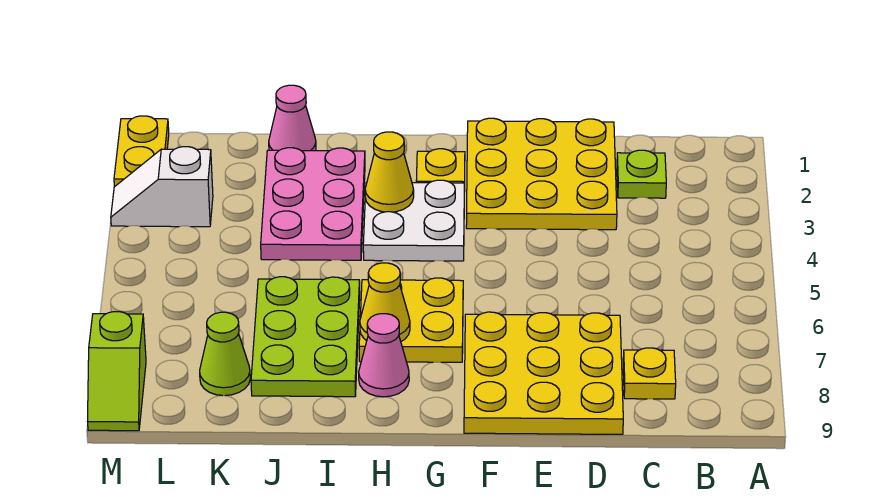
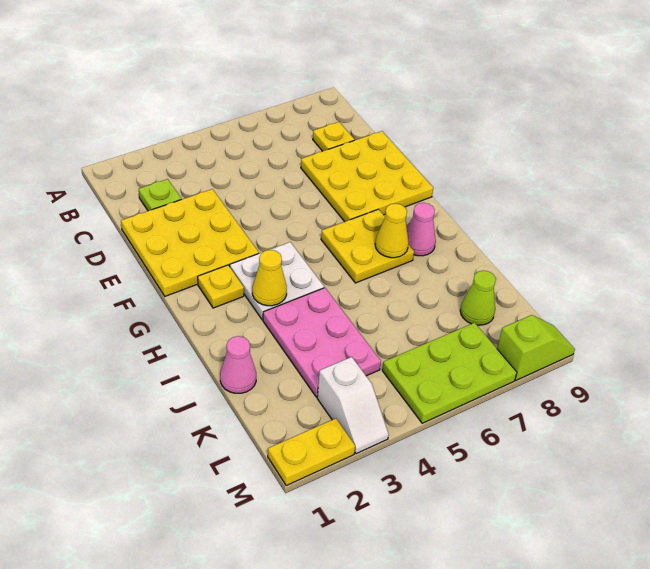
pink plate I2:J4 level 1 -> pink plate I3:K4 level 1
lime plate I6:J8 level 1 -> lime plate L5:M7 level 1

